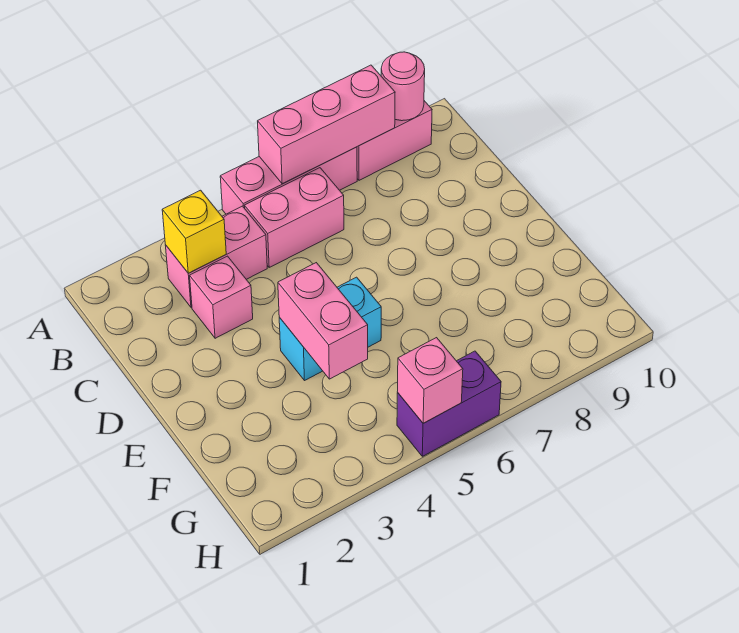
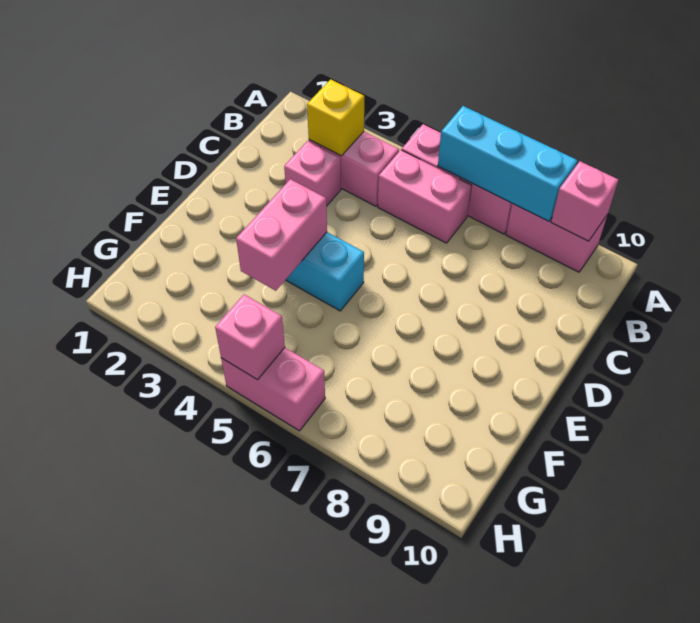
pink brick A6:A8 level 2 -> cyan brick A6:A8 level 2
pink round brick A9 level 2 -> pink brick A9 level 2
purple brick H5:H6 level 1 -> pink brick H5:H6 level 1

